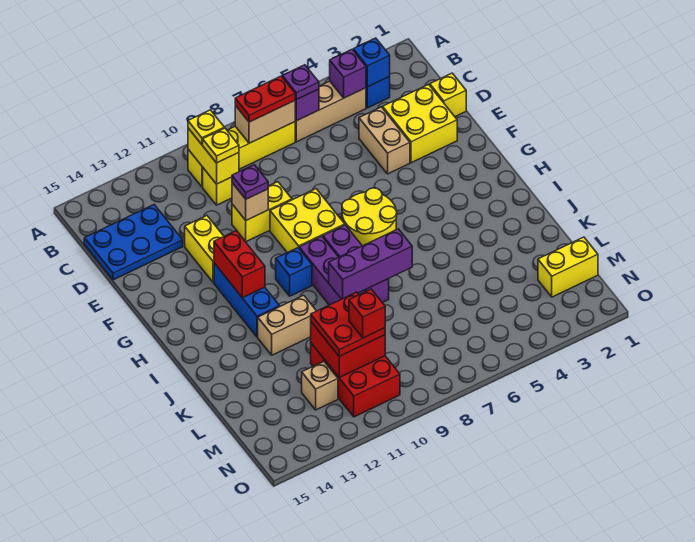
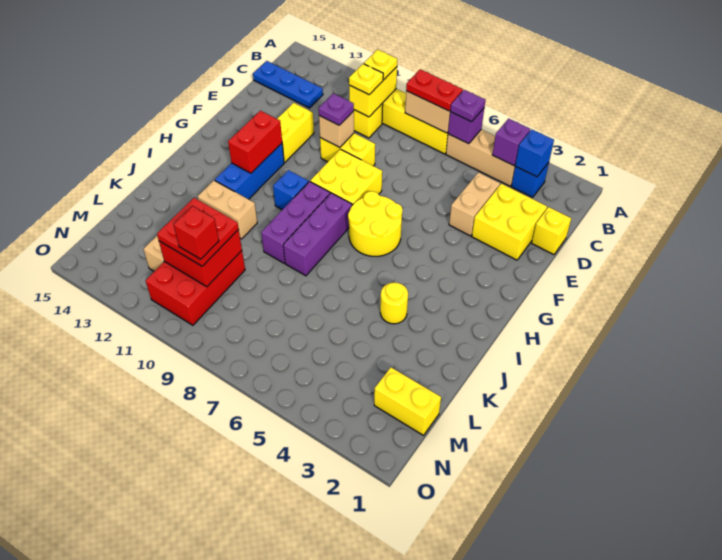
blue plate C13:D15 level 1 -> blue plate C13:C15 level 1
none -> yellow round brick J4 level 1
purple brick J7:J9 level 2 -> none

